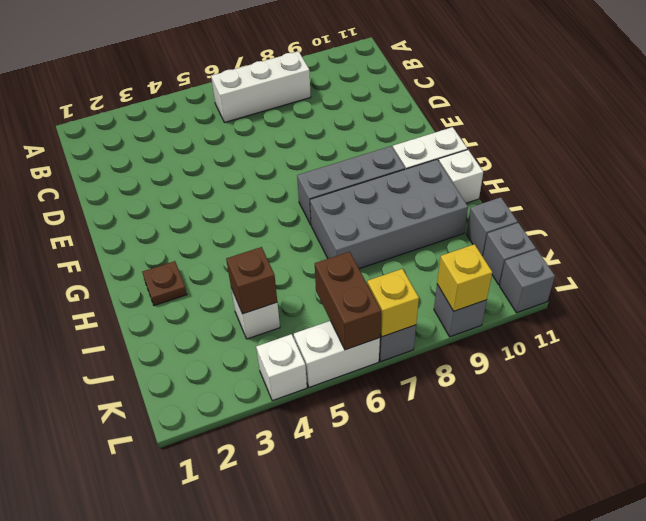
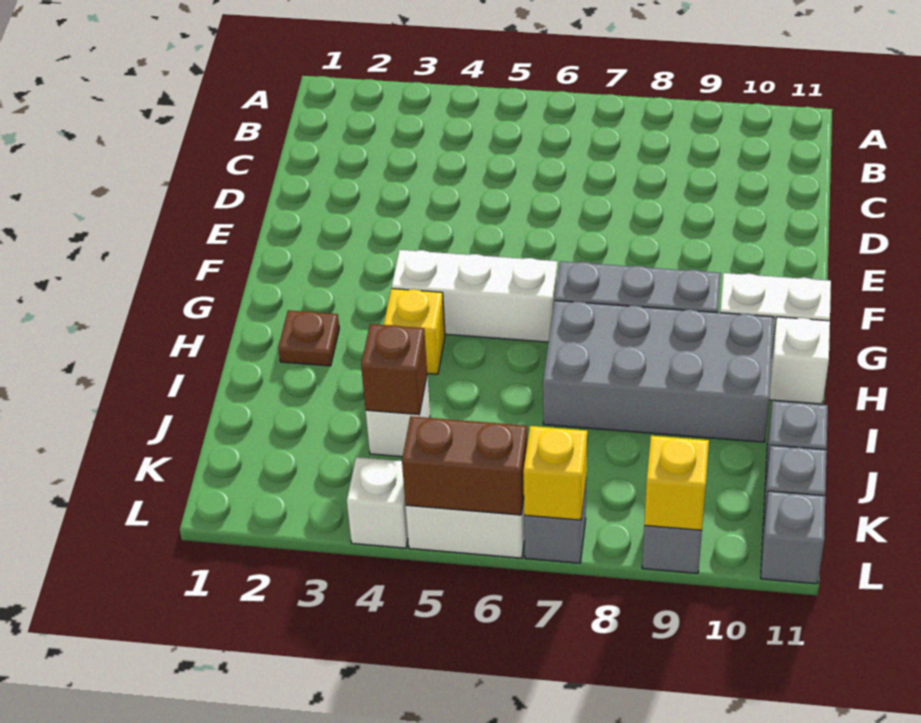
white brick B6:B8 level 1 -> white brick G4:G6 level 1
none -> yellow brick H4 level 1
brown brick K6:L6 level 2 -> brown brick L5:L6 level 2

